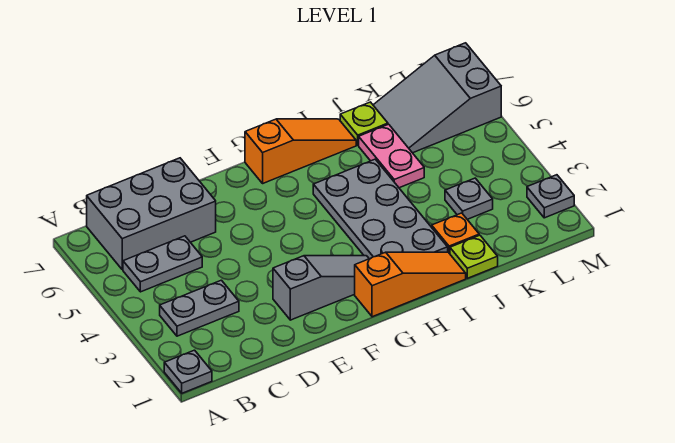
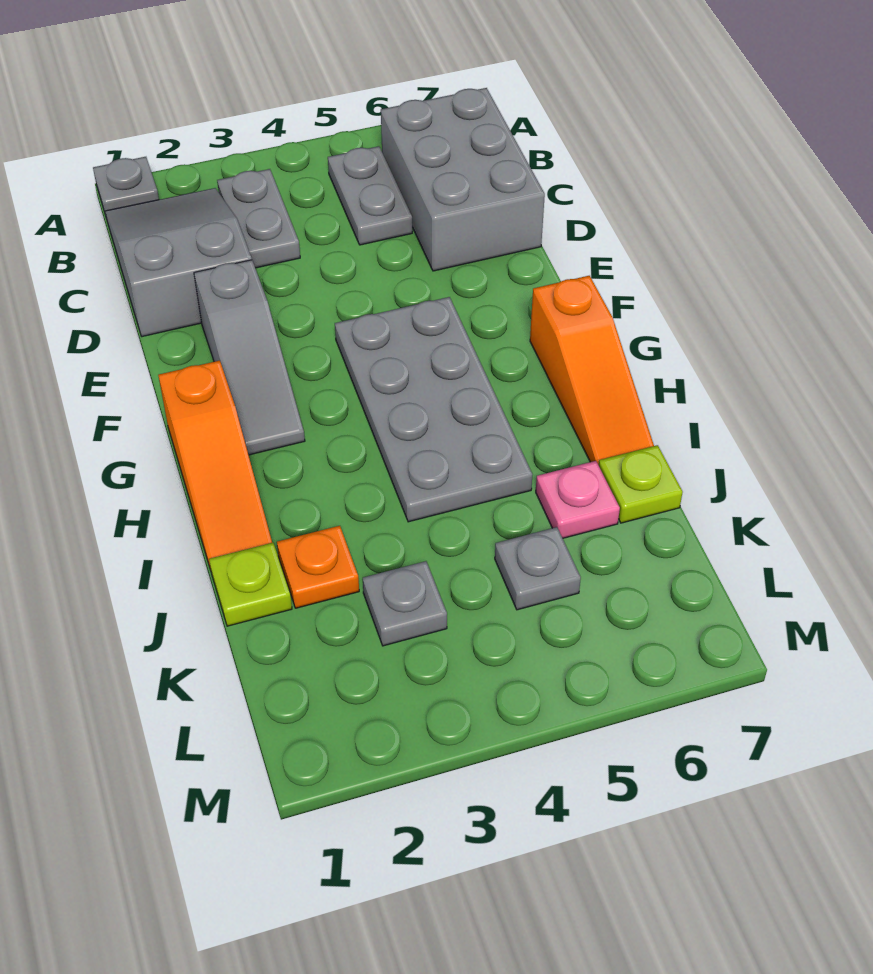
grey plate H2:I5 level 1 -> grey plate F4:I5 level 1
pink plate J5:J6 level 1 -> pink plate J6 level 1
grey slope K6:M7 level 1 top M -> grey slope B1:D2 level 1 top D
grey plate M2 level 1 -> grey plate K5 level 1

